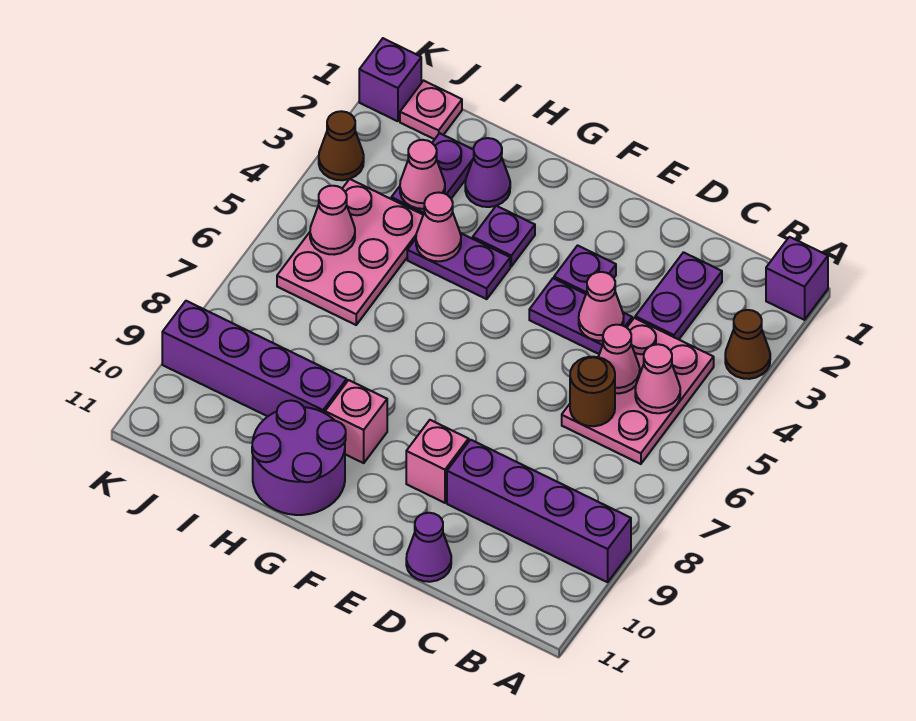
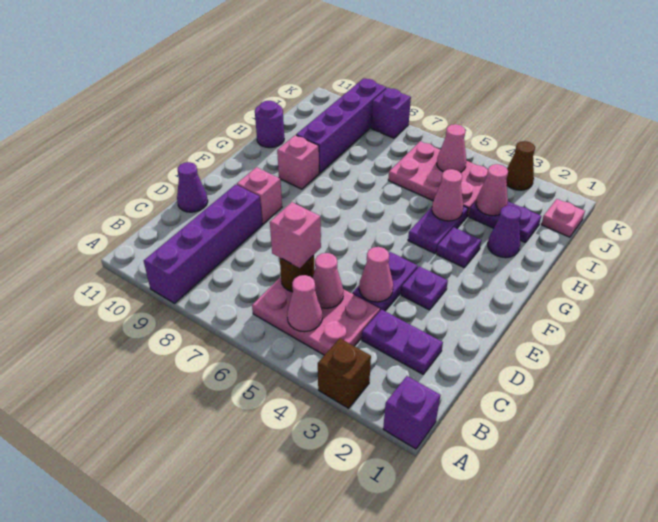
brown cone A3 level 1 -> brown brick A3 level 1
none -> pink brick C6 level 3
purple round brick G10:H11 level 1 -> purple round brick H11 level 1
purple brick K1 level 1 -> purple brick K8 level 1

